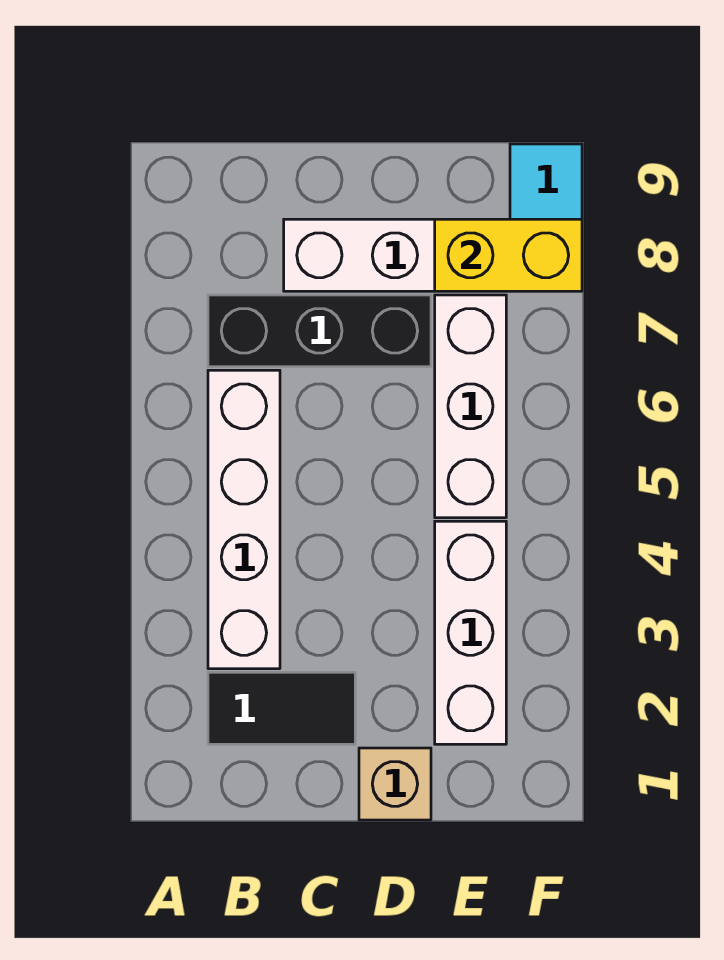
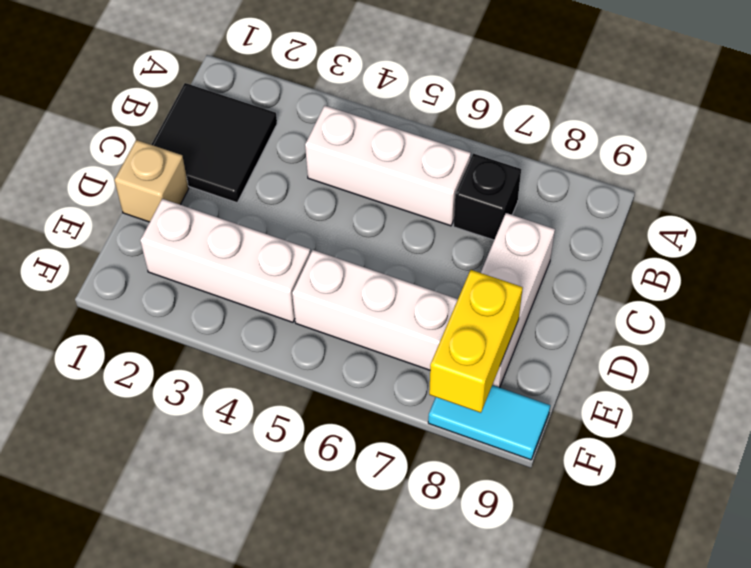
black tile B2:C2 level 1 -> black tile B1:C2 level 1
white brick B3:B6 level 1 -> white brick B4:B6 level 1
black brick B7:D7 level 1 -> black brick B7 level 1

